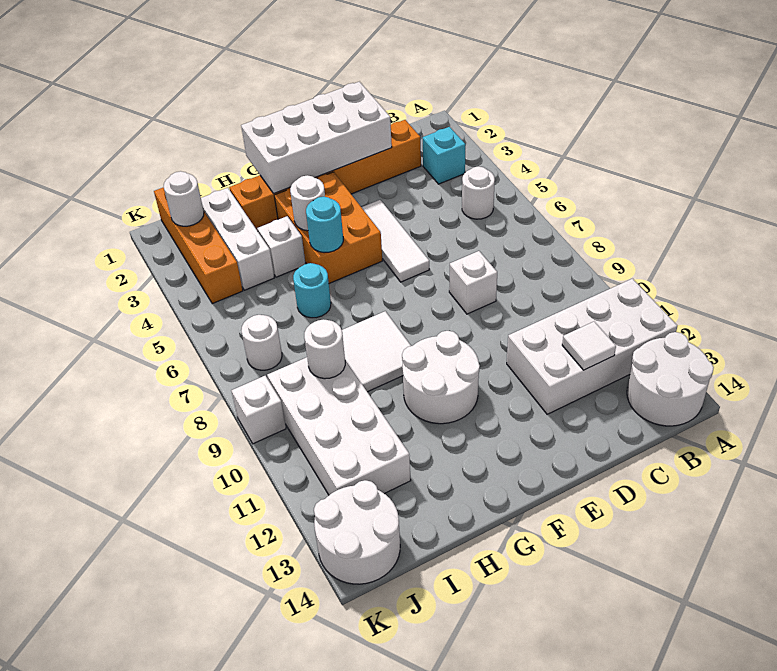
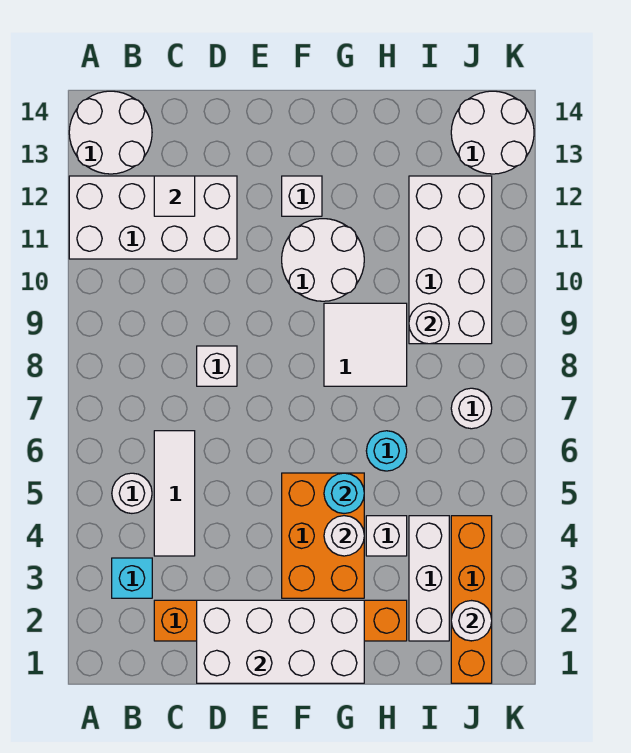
white tile E4:E6 level 1 -> white tile C4:C6 level 1
white brick K9 level 1 -> white brick F12 level 1

